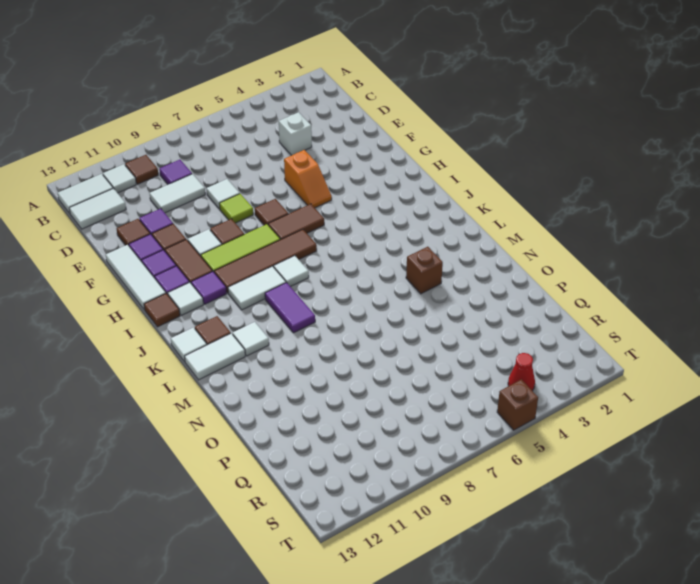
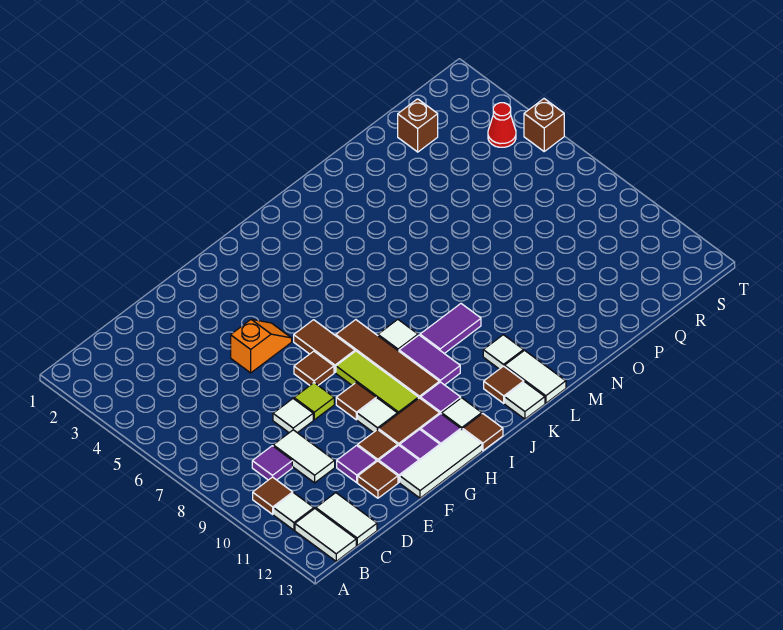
white brick D4 level 1 -> none
white tile J9:J10 level 1 -> purple tile J9:J10 level 1
brown brick M4 level 1 -> brown brick Q2 level 1

